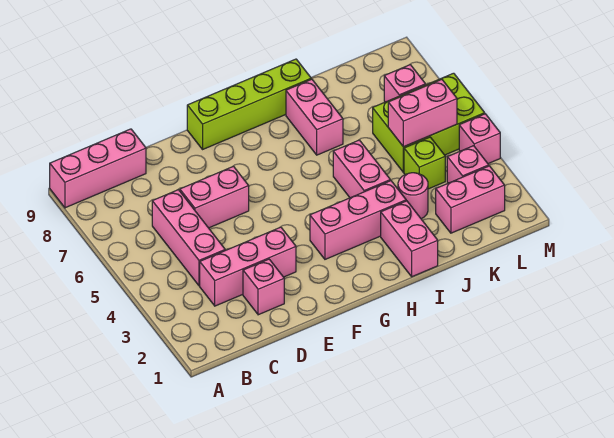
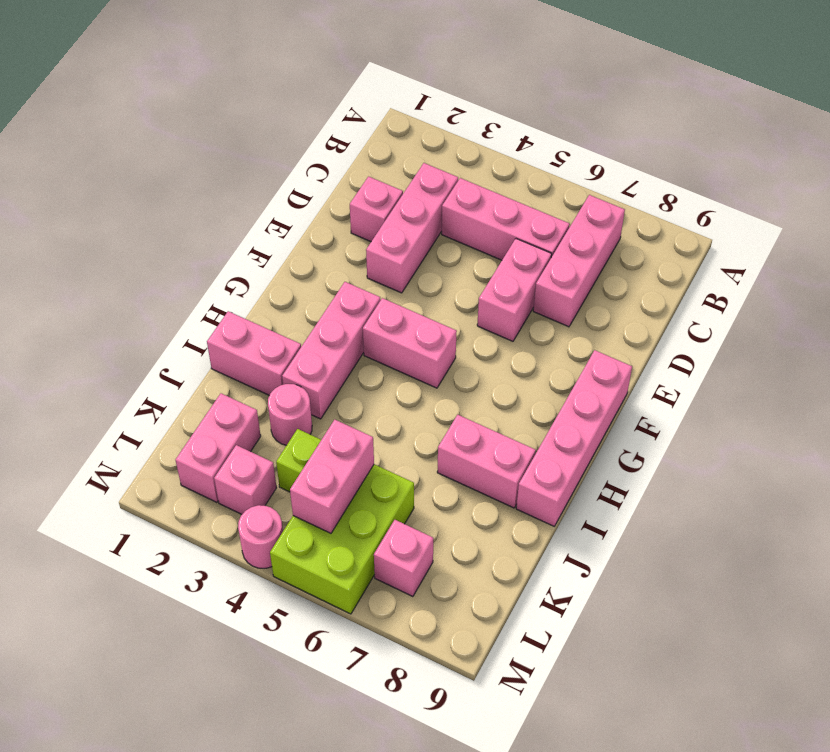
pink brick A9:C9 level 1 -> pink brick B7:D7 level 1
lime brick F9:I9 level 1 -> pink brick F9:I9 level 1
pink brick I4:I5 level 1 -> pink brick G4:G5 level 1
pink brick M4 level 1 -> pink round brick M4 level 1

